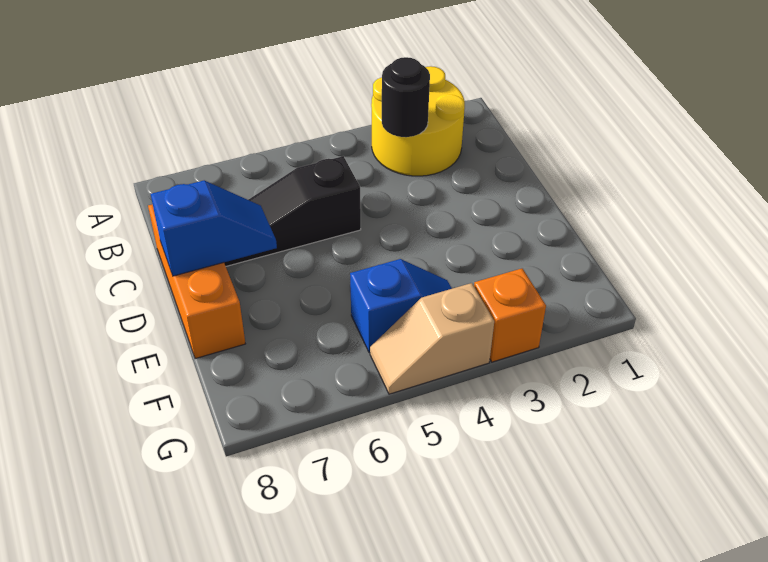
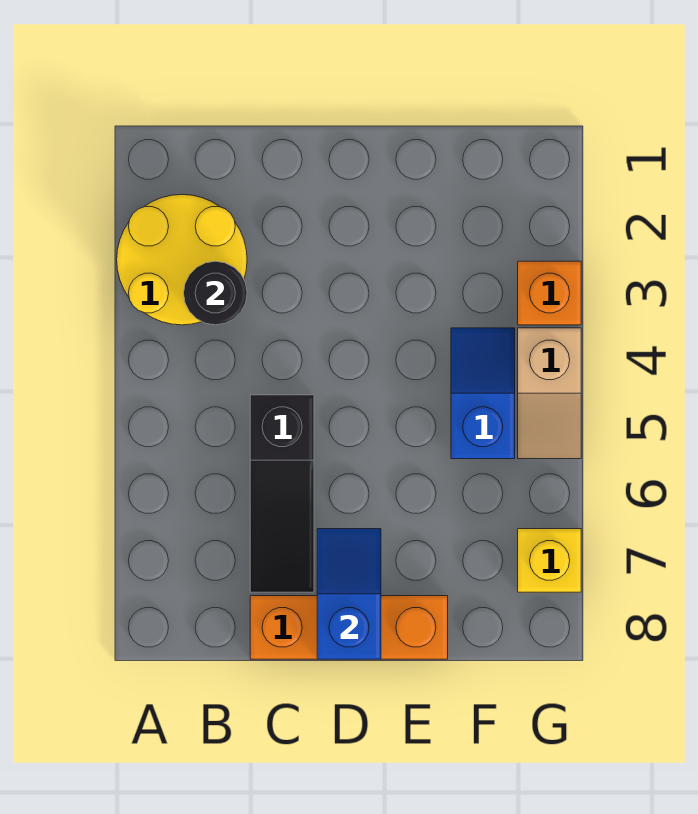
none -> yellow brick G7 level 1

